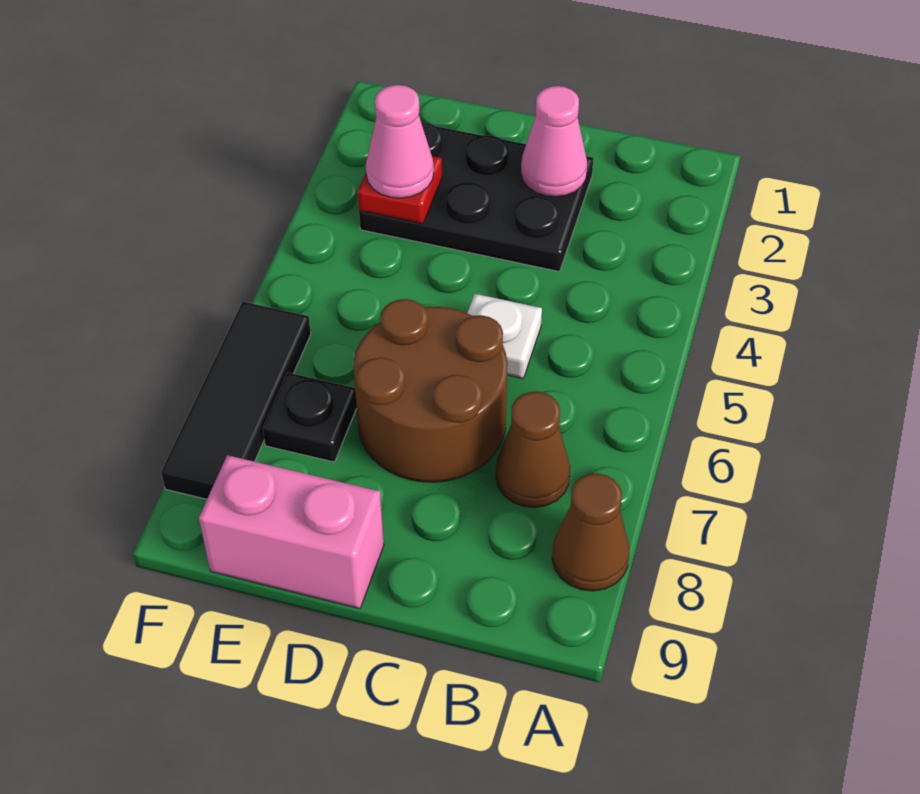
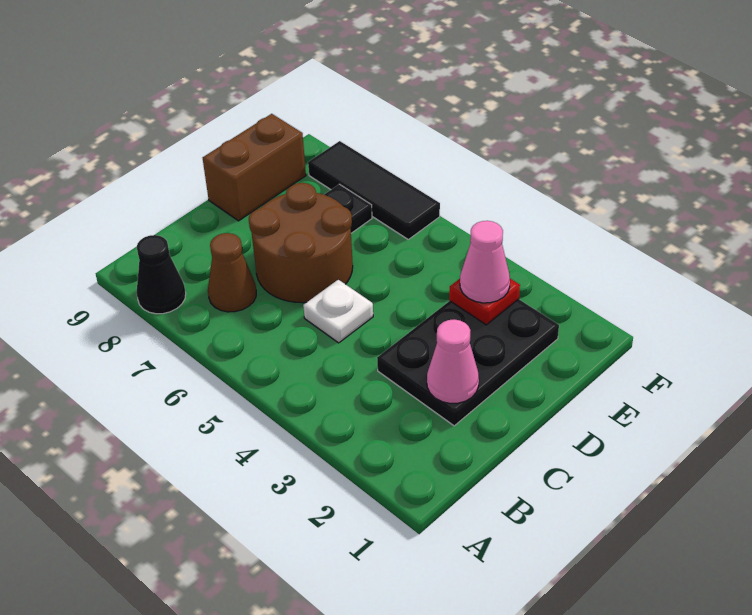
brown cone A8 level 1 -> black cone A8 level 1
pink brick D9:E9 level 1 -> brown brick D9:E9 level 1

